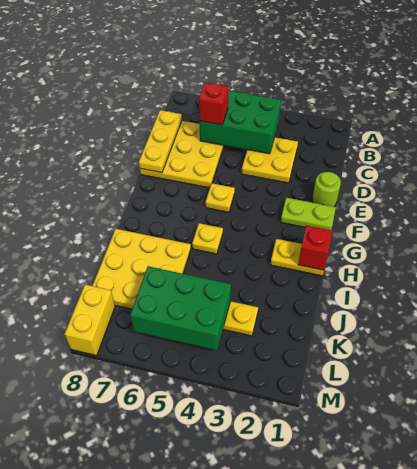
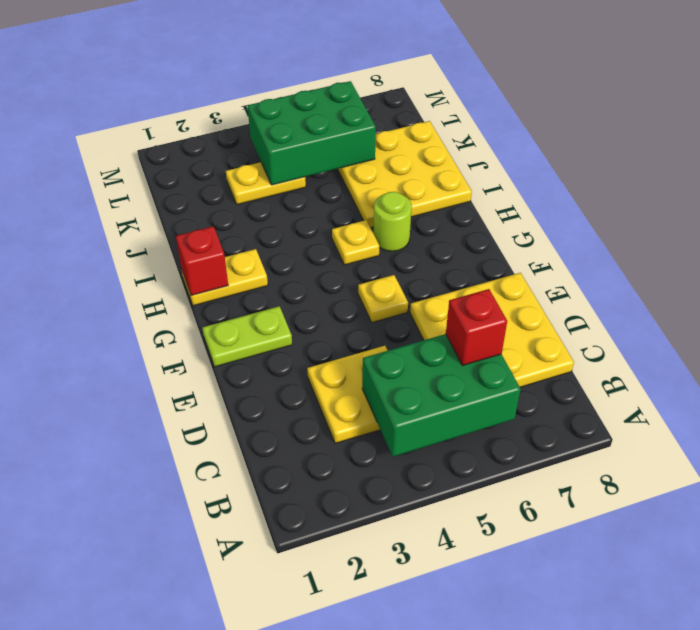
yellow plate C8:E8 level 2 -> none
lime round brick E1 level 1 -> lime round brick H6 level 1
yellow brick L8:M8 level 1 -> none

